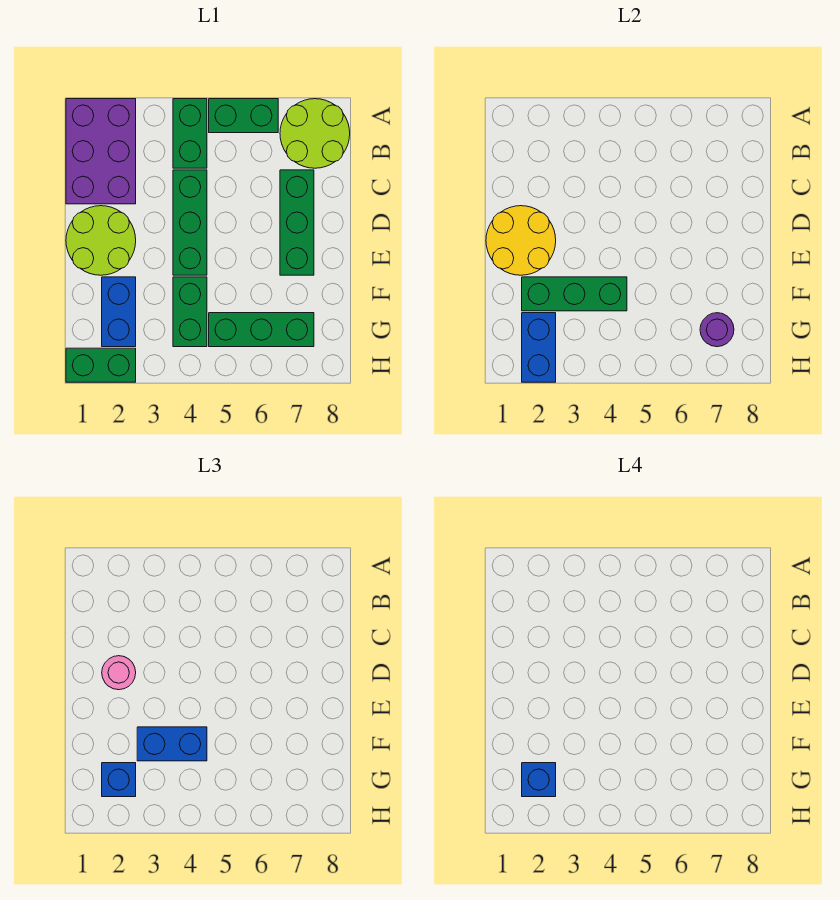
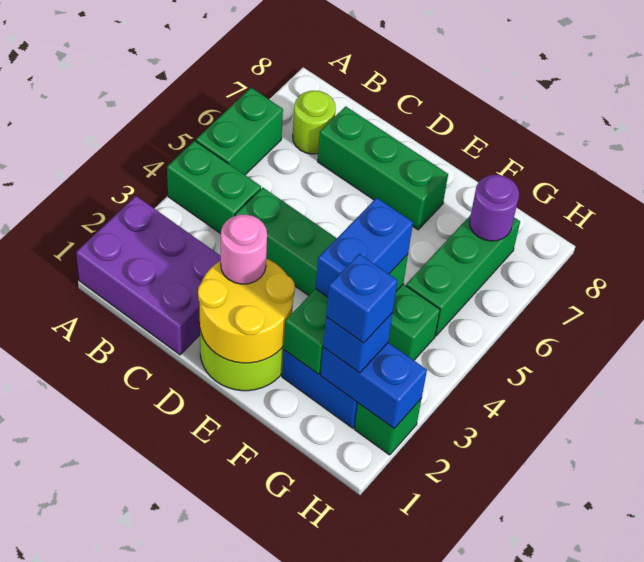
lime round brick A7:B8 level 1 -> lime round brick B7 level 1
green brick H1:H2 level 1 -> green brick H2 level 1

